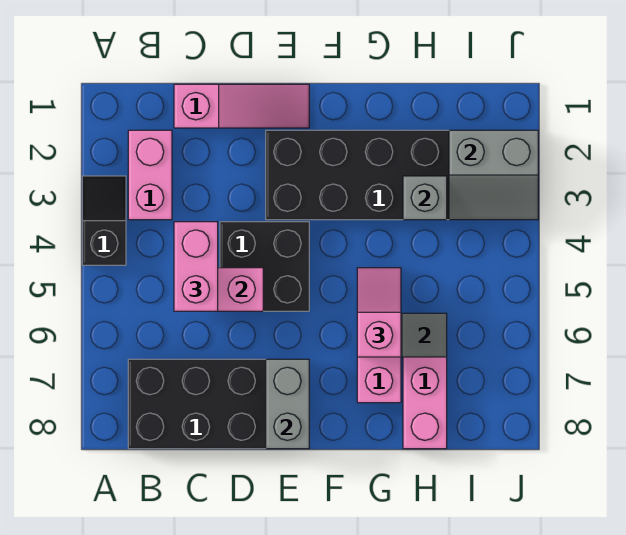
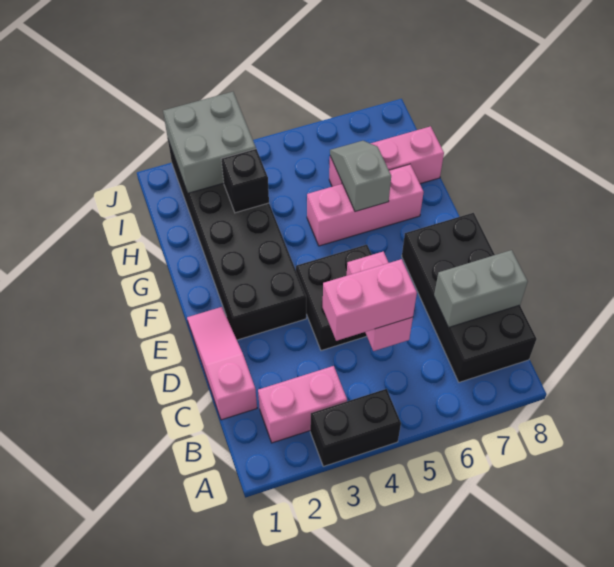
black slope A3:A4 level 1 top 4 -> black brick A3:A4 level 1
grey brick E7:E8 level 2 -> grey brick C7:C8 level 2
pink slope G5:G6 level 3 top 6 -> none
grey brick H3 level 2 -> black brick H3 level 2
grey slope I2:J3 level 2 top 2 -> grey brick I2:J3 level 2

